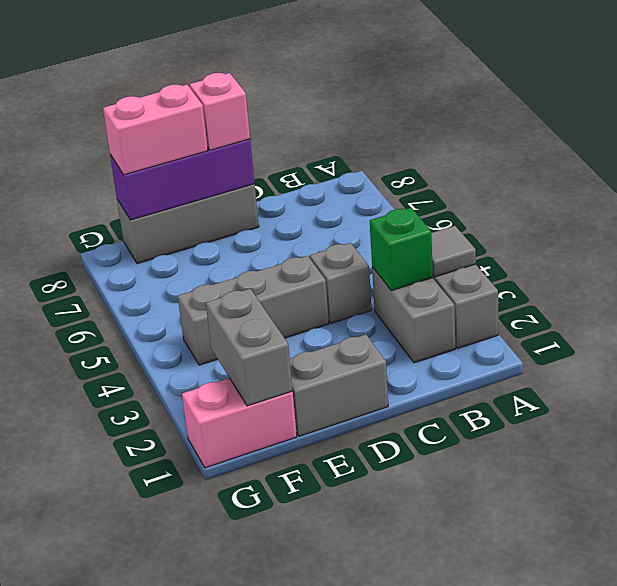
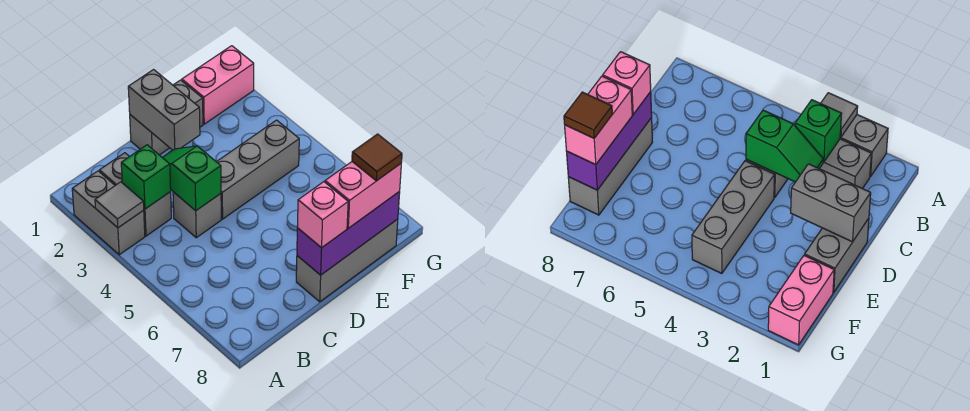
none -> green slope C3:C4 level 2 top 4
grey brick F1:F2 level 2 -> grey brick D1:D2 level 2
none -> brown tile F8 level 4

